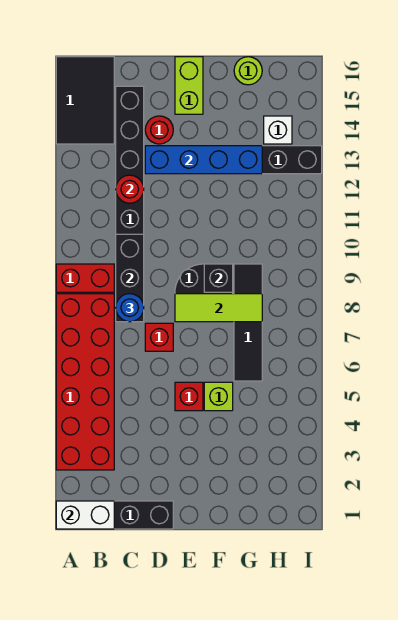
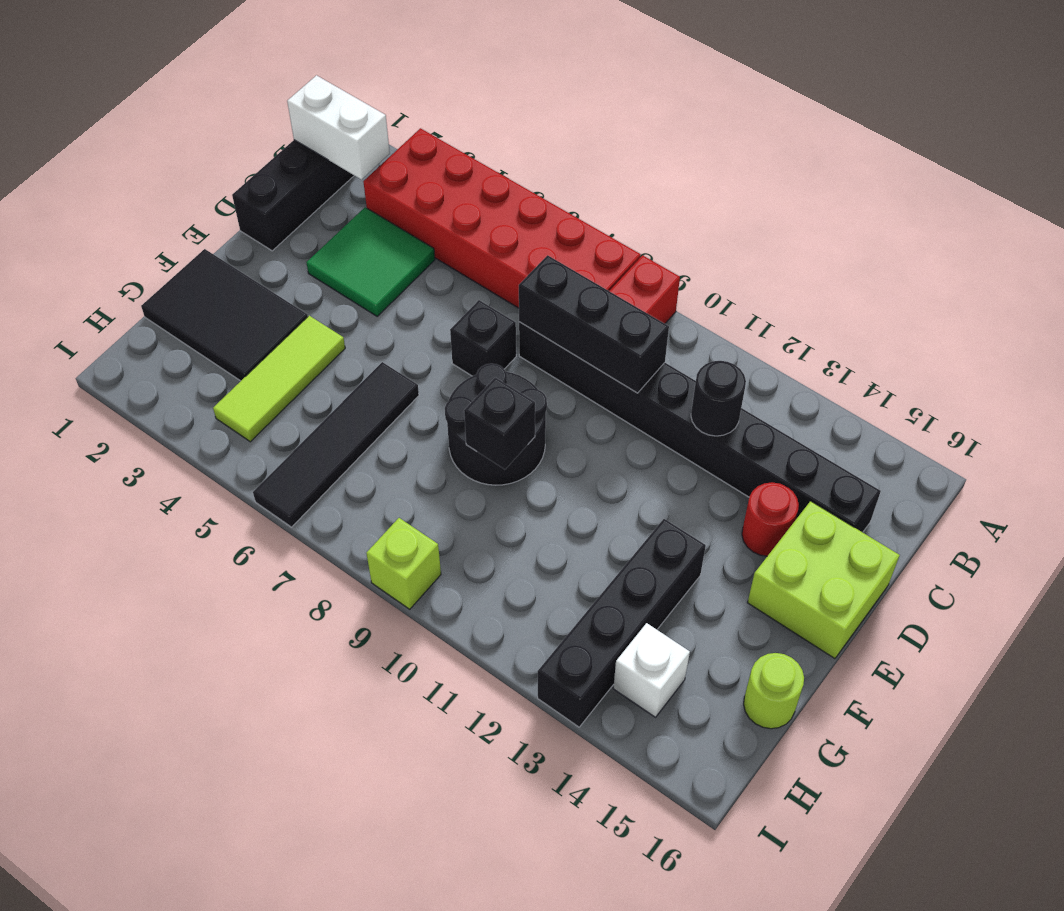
white brick A1:B1 level 2 -> white brick B1:B2 level 2
black tile A14:B16 level 1 -> black tile F1:G3 level 1
none -> green tile C3:D4 level 1
blue round brick C8 level 3 -> none
red round brick C12 level 2 -> black round brick C12 level 2
red brick D7 level 1 -> black brick D7 level 1
blue brick D13:G13 level 2 -> none
red brick E5 level 1 -> none
lime tile E8:G8 level 2 -> lime tile F4:H4 level 1
lime brick E15:E16 level 1 -> lime brick D15:E16 level 1
lime brick F5 level 1 -> lime brick I9 level 1
black tile G6:G9 level 1 -> black tile F6:I6 level 1

